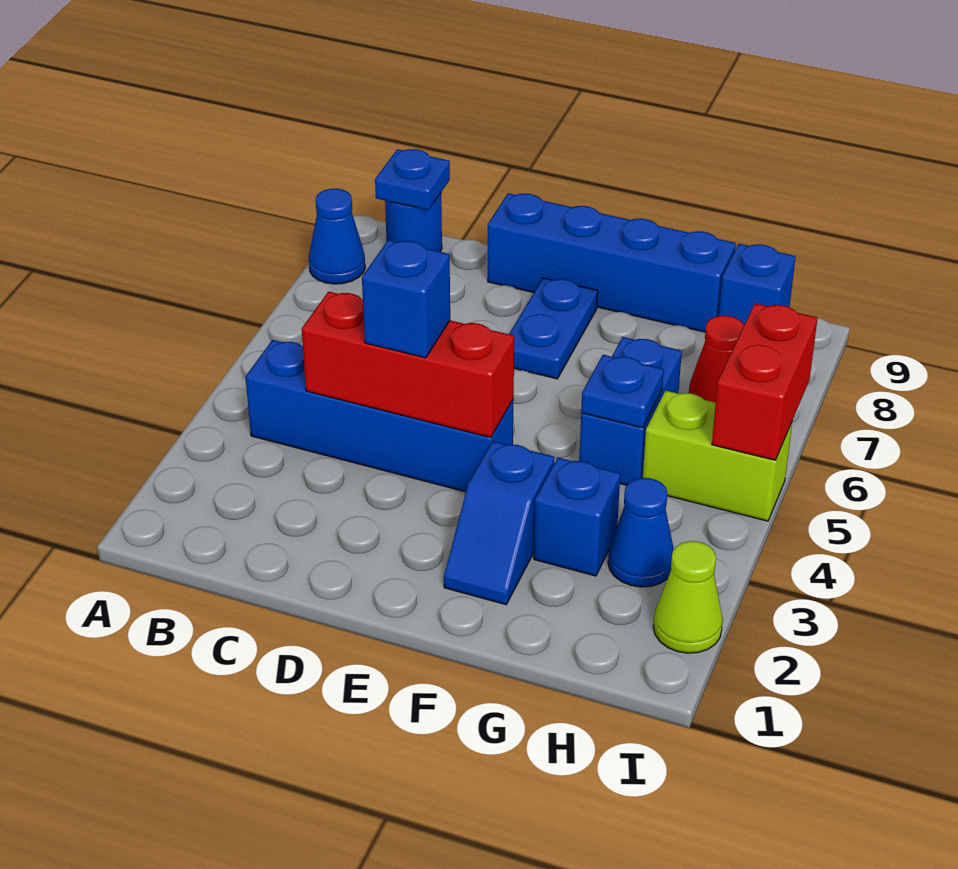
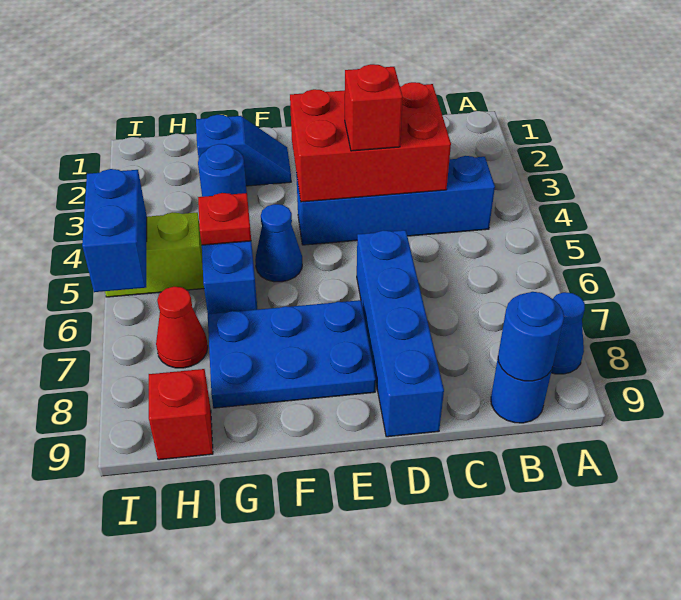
blue plate B9 level 2 -> blue round brick B9 level 2
red brick C4:E4 level 2 -> red brick C3:E4 level 2
blue brick D4 level 3 -> red brick D4 level 3
blue brick D9:G9 level 1 -> blue brick D6:D9 level 1
blue plate E7:E8 level 1 -> blue plate E7:G8 level 1
blue slope F2:F3 level 1 top 3 -> blue slope F2:G2 level 1 top G
blue brick G3 level 1 -> blue round brick G3 level 1
blue plate G5 level 2 -> red plate G5 level 2
blue cone H3 level 1 -> blue cone F5 level 1
blue brick H9 level 1 -> red brick H9 level 1
lime cone I2 level 1 -> none
red brick I5:I6 level 2 -> blue brick I5:I6 level 2

